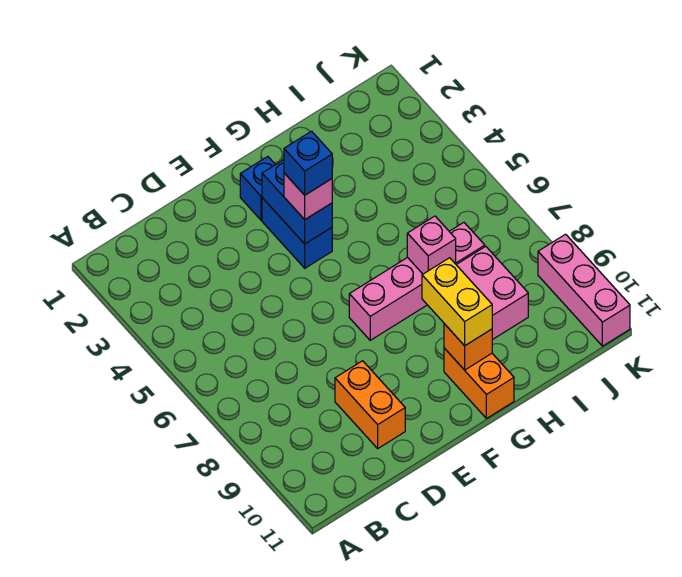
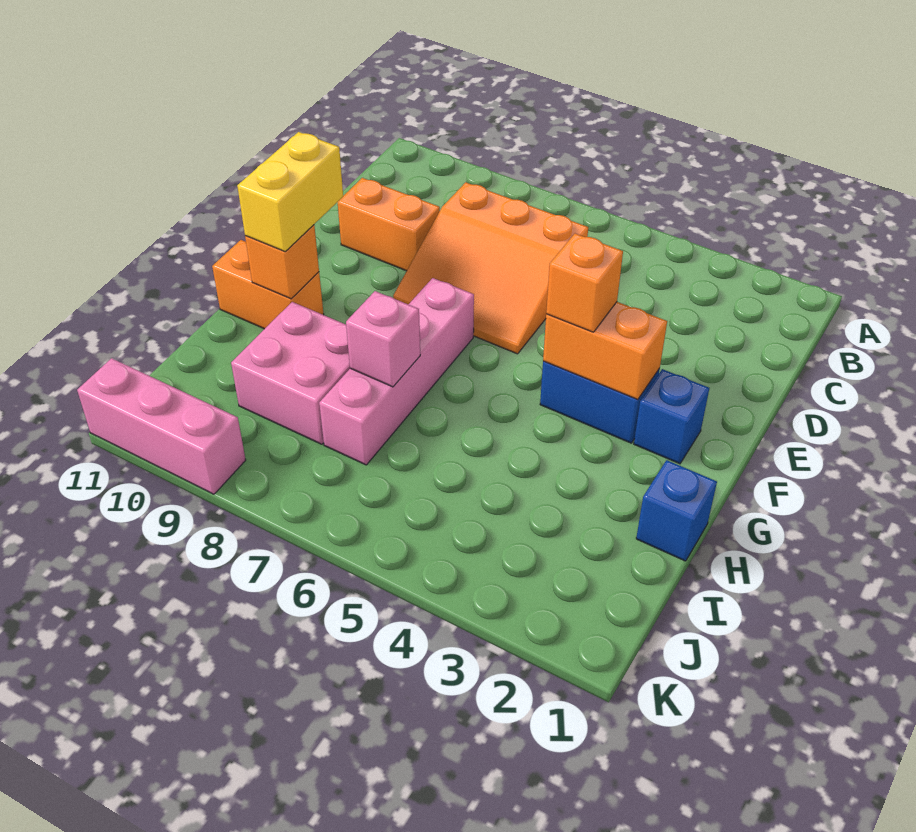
none -> orange slope C6:E8 level 1 top C
blue brick F3:F4 level 2 -> orange brick F3:F4 level 2
pink brick F4 level 3 -> orange brick F4 level 3
blue brick F4 level 4 -> blue brick H1 level 1
yellow brick G9:G10 level 3 -> yellow brick F10:G10 level 3

